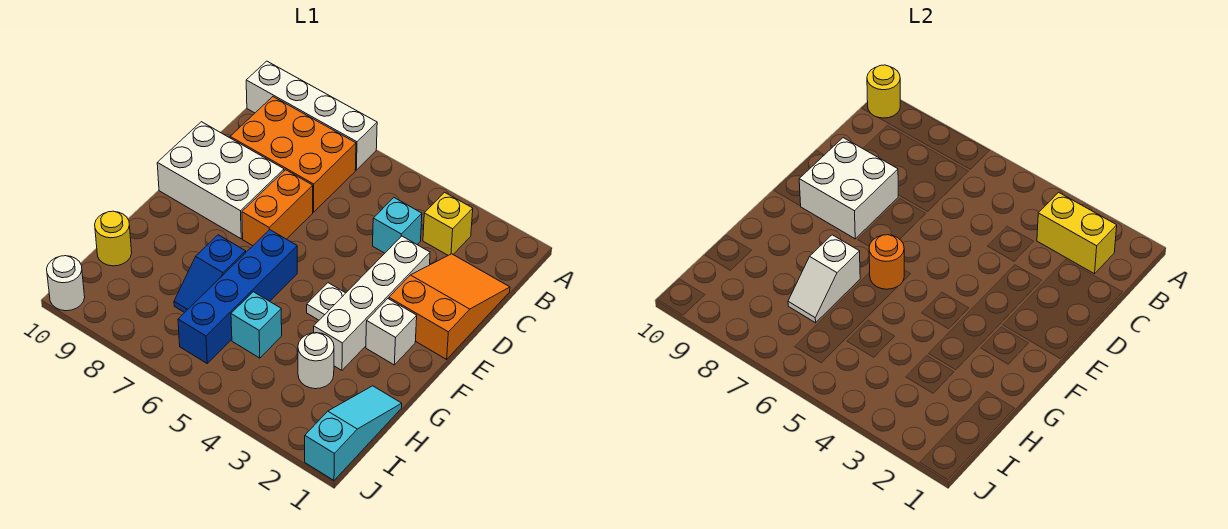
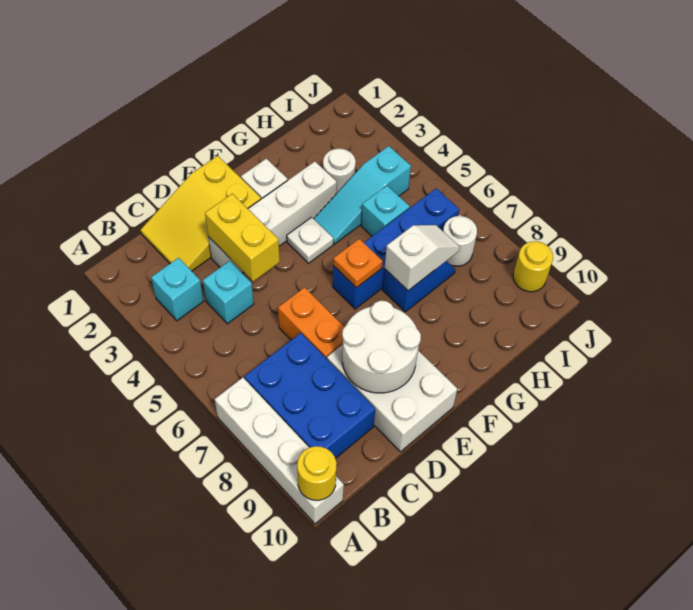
yellow brick B2:B3 level 2 -> yellow brick D3:D4 level 2
yellow brick B3 level 1 -> cyan brick B3 level 1
orange brick B7:C9 level 1 -> blue brick B7:C9 level 1
orange slope C1:E2 level 1 top E -> yellow slope C1:E2 level 1 top E
orange brick D7:E7 level 1 -> orange brick D6:D7 level 1
white brick D8:E9 level 2 -> white round brick D8:E9 level 2
orange round brick F6 level 2 -> orange plate F6 level 2
cyan slope H1:J1 level 1 top J -> cyan slope G4:I4 level 1 top I
yellow round brick H10 level 1 -> yellow round brick J9 level 1
white round brick J10 level 1 -> white round brick I7 level 1

